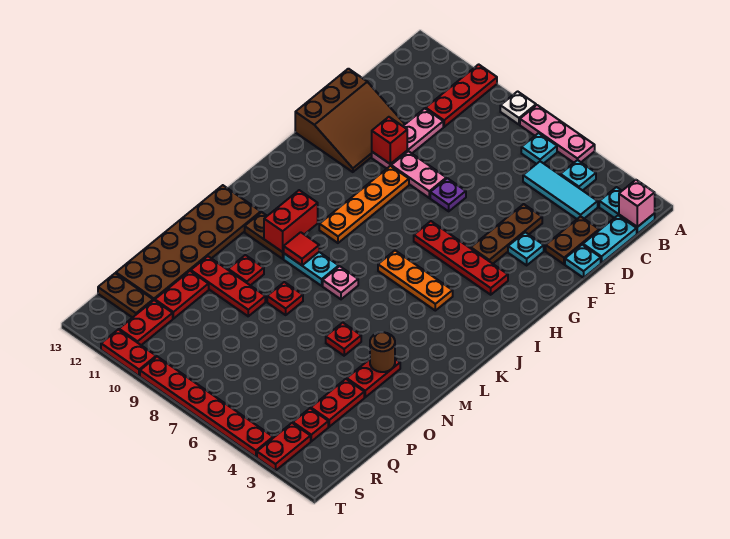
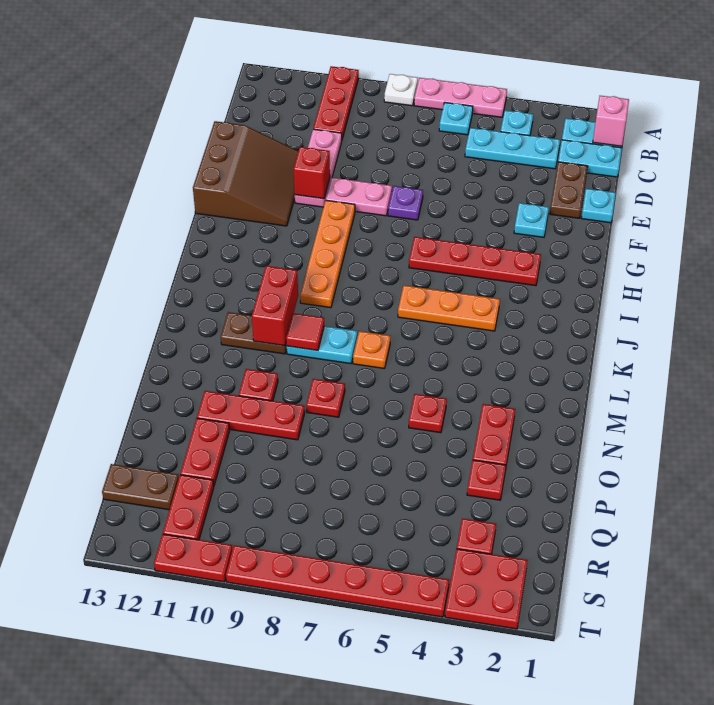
cyan plate C1:D1 level 1 -> cyan plate C1:C2 level 1
cyan tile C3:C5 level 1 -> cyan plate C3:C5 level 1
brown plate E4:G4 level 1 -> none
pink plate L7 level 1 -> orange plate L7 level 1
brown plate L12:Q13 level 1 -> none
brown round brick N3 level 2 -> none
red plate P3:Q3 level 1 -> red plate P3 level 1
red plate S3:T3 level 1 -> red plate S2:T3 level 1

